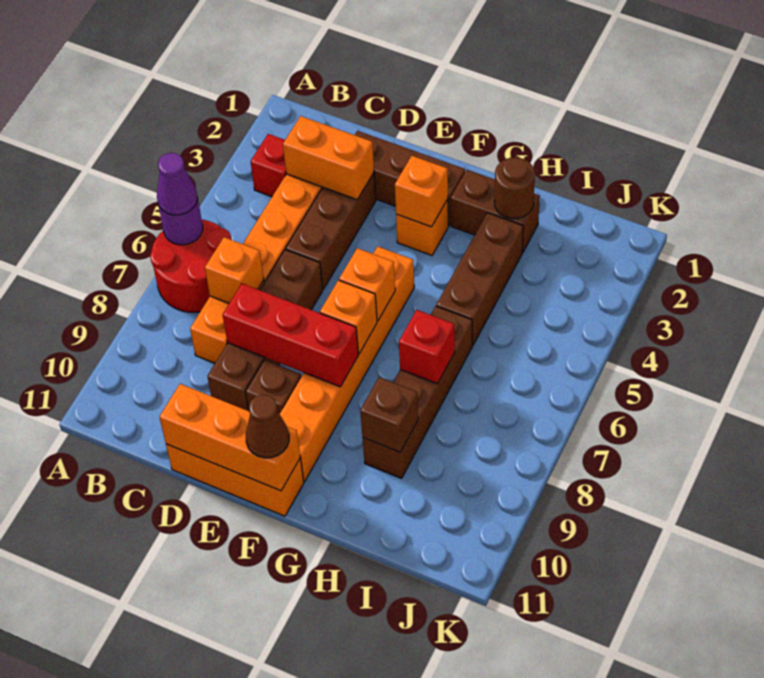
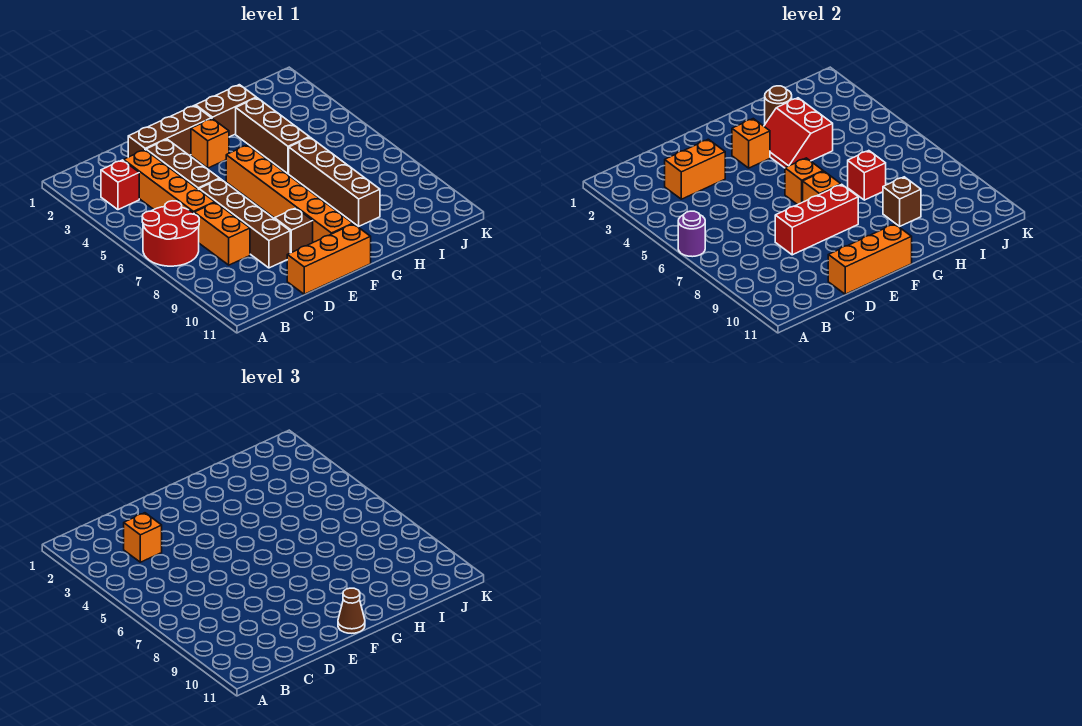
purple cone A6 level 3 -> none
orange brick C7 level 2 -> orange brick C3 level 3
none -> red slope G3:H4 level 2 top H

